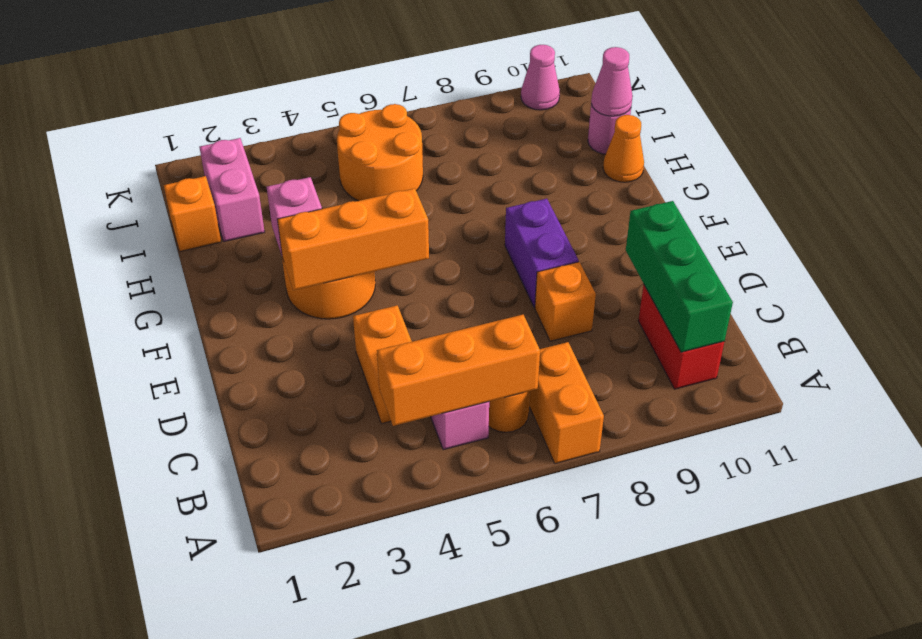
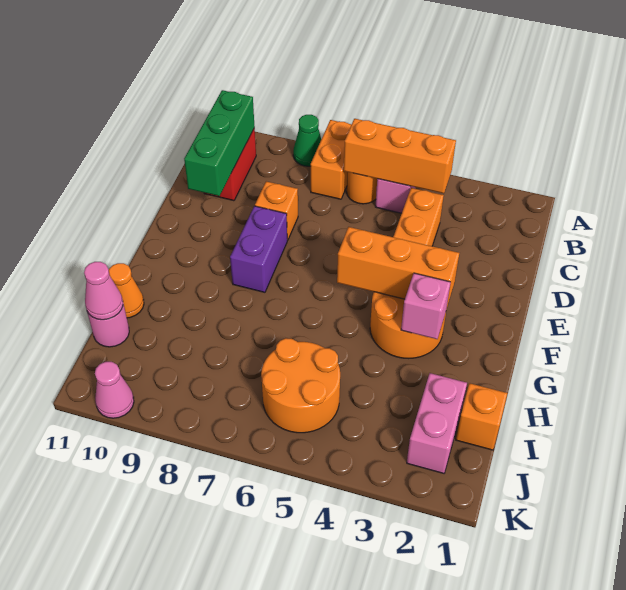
none -> green cone A8 level 1

